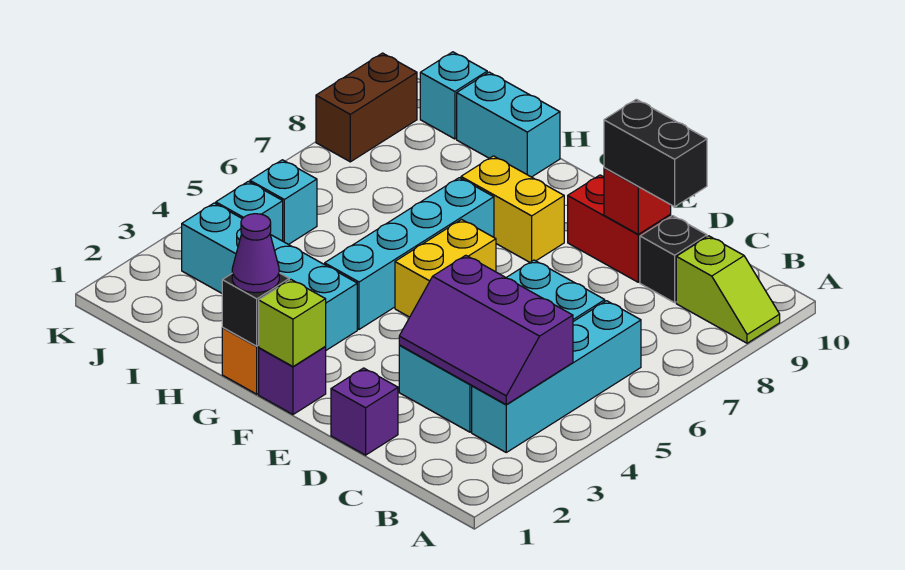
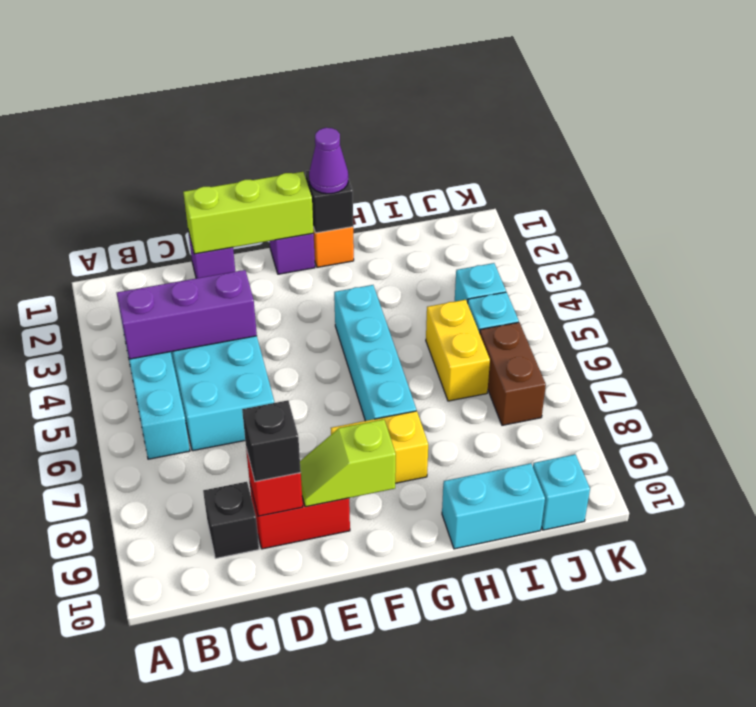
lime slope A9:B9 level 1 top B -> lime slope E9:F9 level 2 top F
black brick C9:D9 level 3 -> black brick D9 level 3
lime brick F1 level 2 -> lime brick D1:F1 level 2
yellow brick F5:F6 level 1 -> yellow brick I5:I6 level 1
cyan brick G3:J3 level 1 -> none
brown brick K8:K9 level 1 -> brown brick J6:J7 level 1

